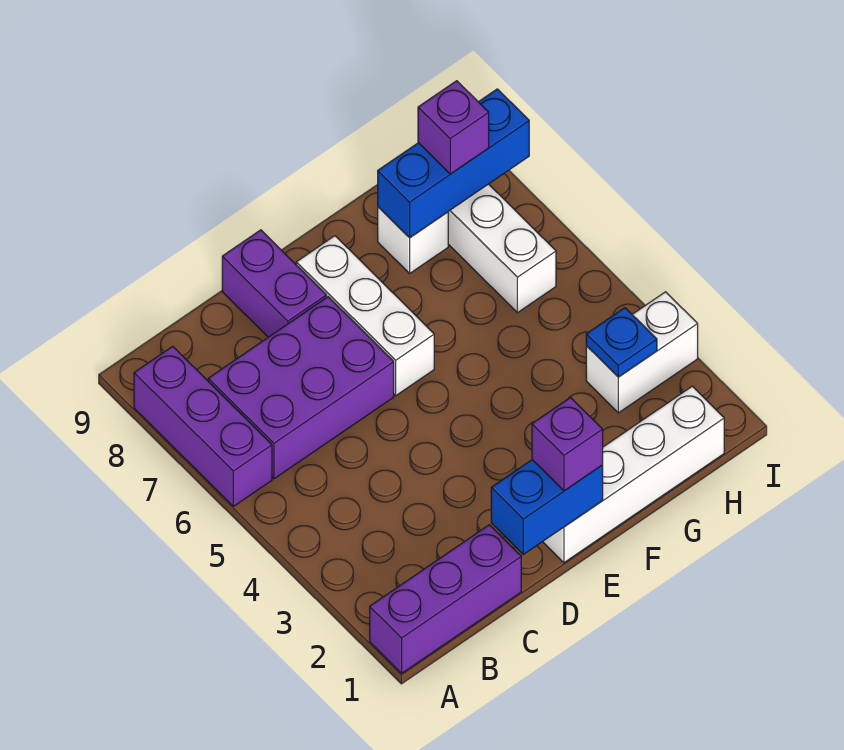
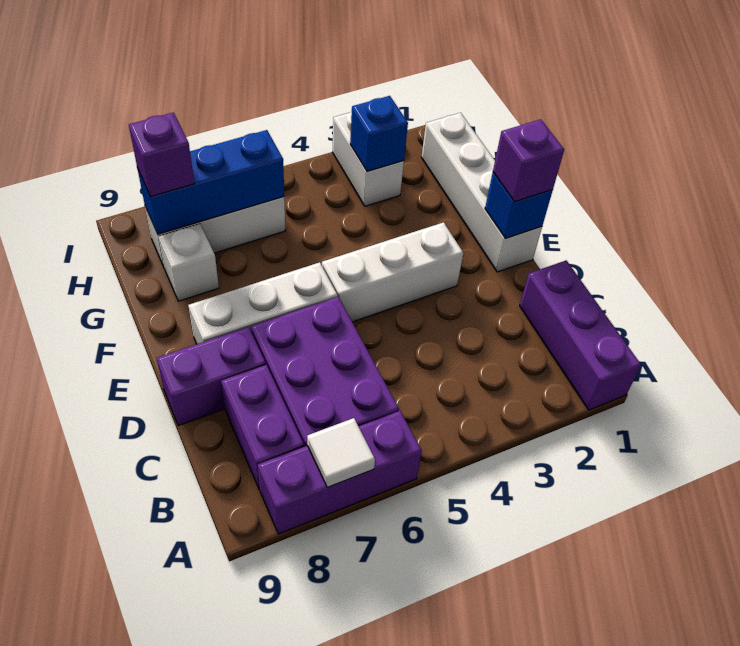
none -> white tile A7 level 2
none -> purple brick B8:C8 level 1
blue brick D1:E1 level 2 -> blue brick E1 level 2
none -> white brick E3:E5 level 1
blue brick G8:I8 level 2 -> blue brick H6:H8 level 2
blue plate H3 level 2 -> blue brick H3 level 2

